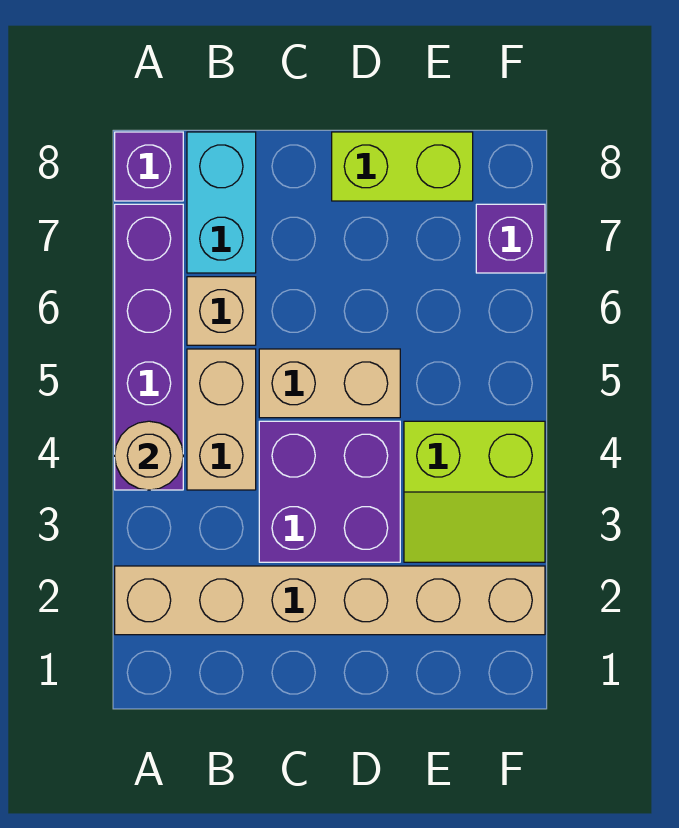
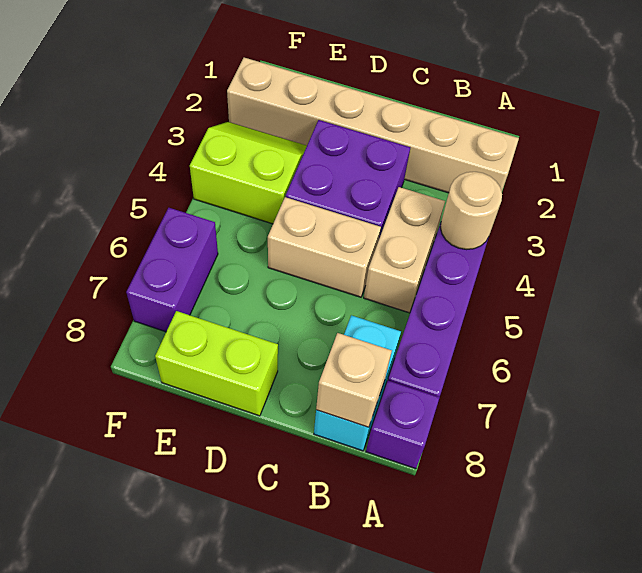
tan brick B6 level 1 -> tan brick B8 level 2
purple brick F7 level 1 -> purple brick F6:F7 level 1

